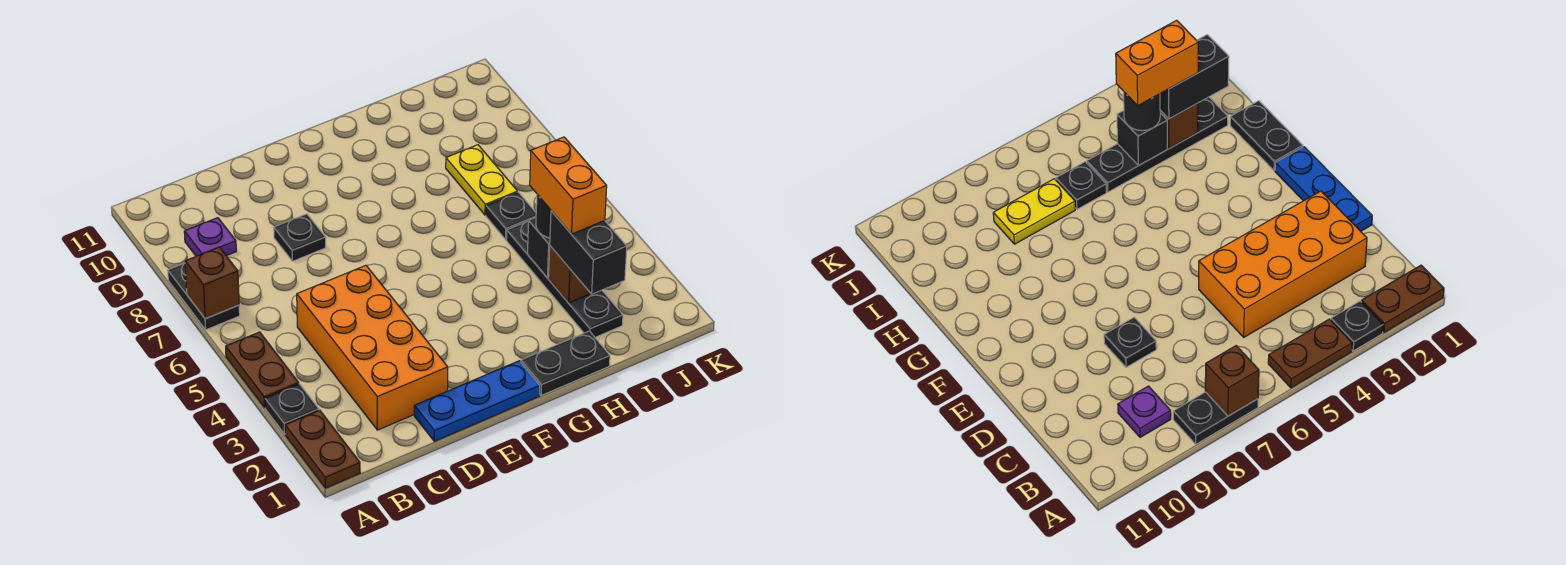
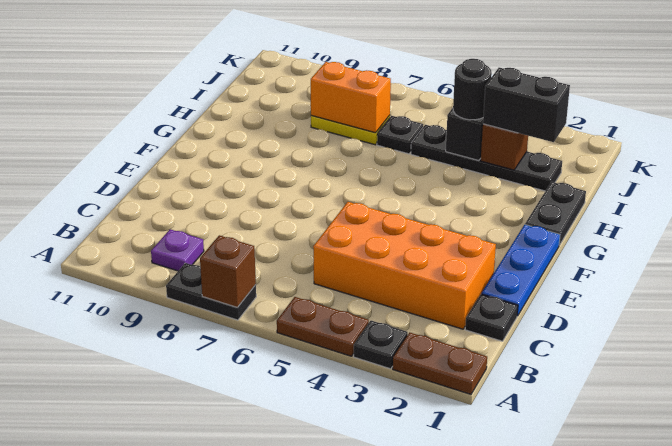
black plate D8 level 1 -> black plate C1 level 1
orange brick I3:I4 level 4 -> orange brick I7:I8 level 2

